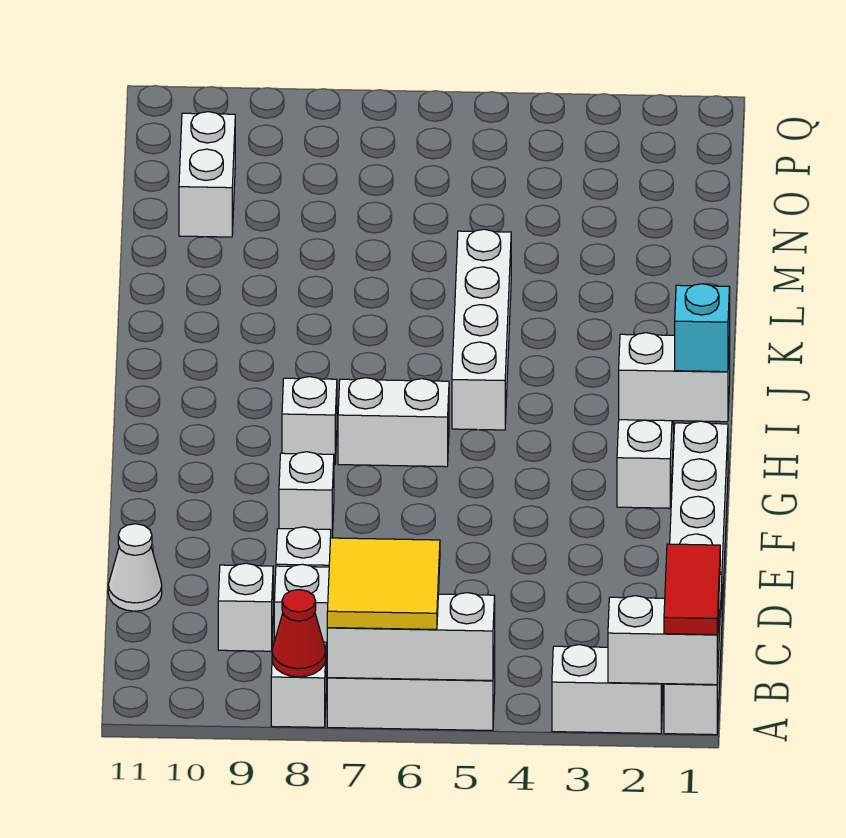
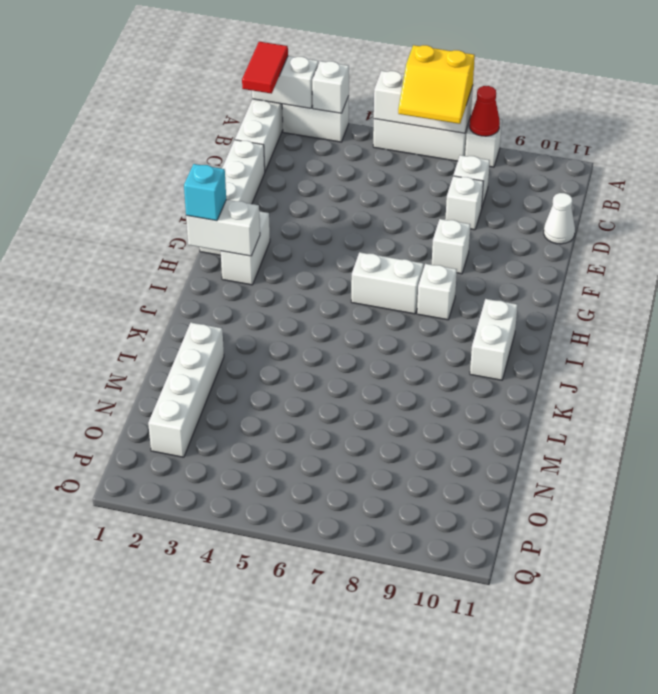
yellow tile A6:B7 level 3 -> yellow slope A6:B7 level 3 top A
white brick C9 level 1 -> white brick A3 level 2
white brick I5:L5 level 1 -> white brick L2:O2 level 1
white brick N10:O10 level 1 -> white brick I10:J10 level 1

